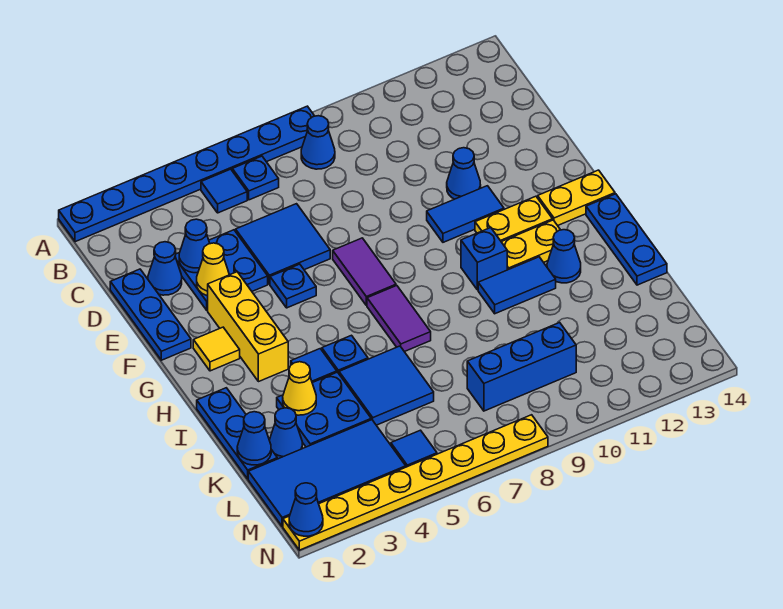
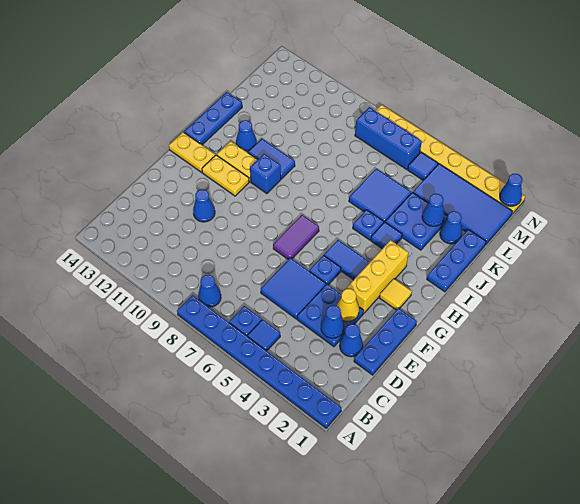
blue tile F10:F11 level 1 -> blue tile G4:G5 level 1
purple tile H7:I7 level 1 -> none
yellow cone J3 level 2 -> none
blue cone K1 level 2 -> blue cone K3 level 2
blue brick L8:L10 level 1 -> blue brick M6:M8 level 1

